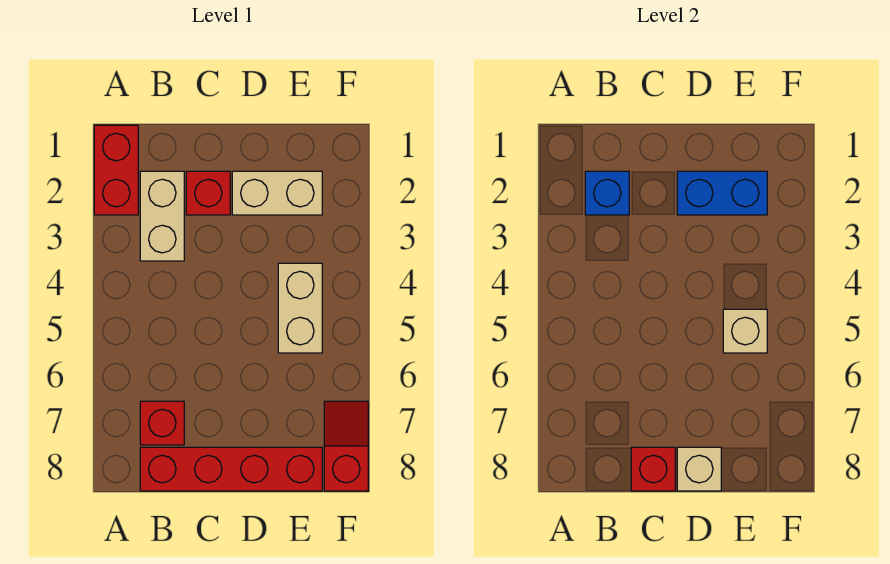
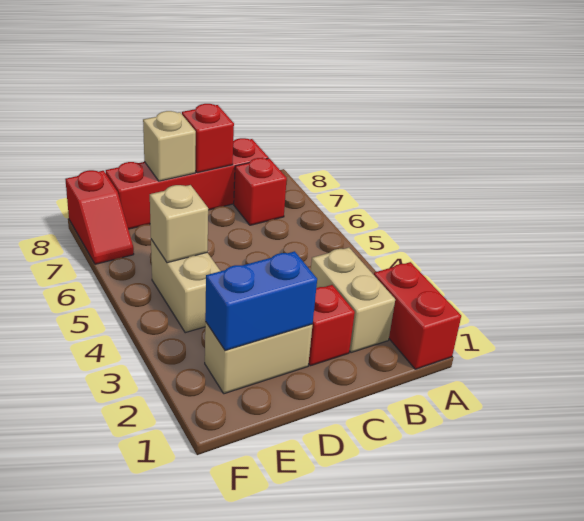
blue brick B2 level 2 -> none

